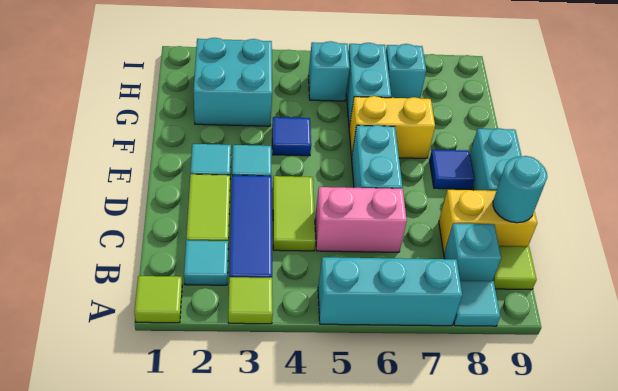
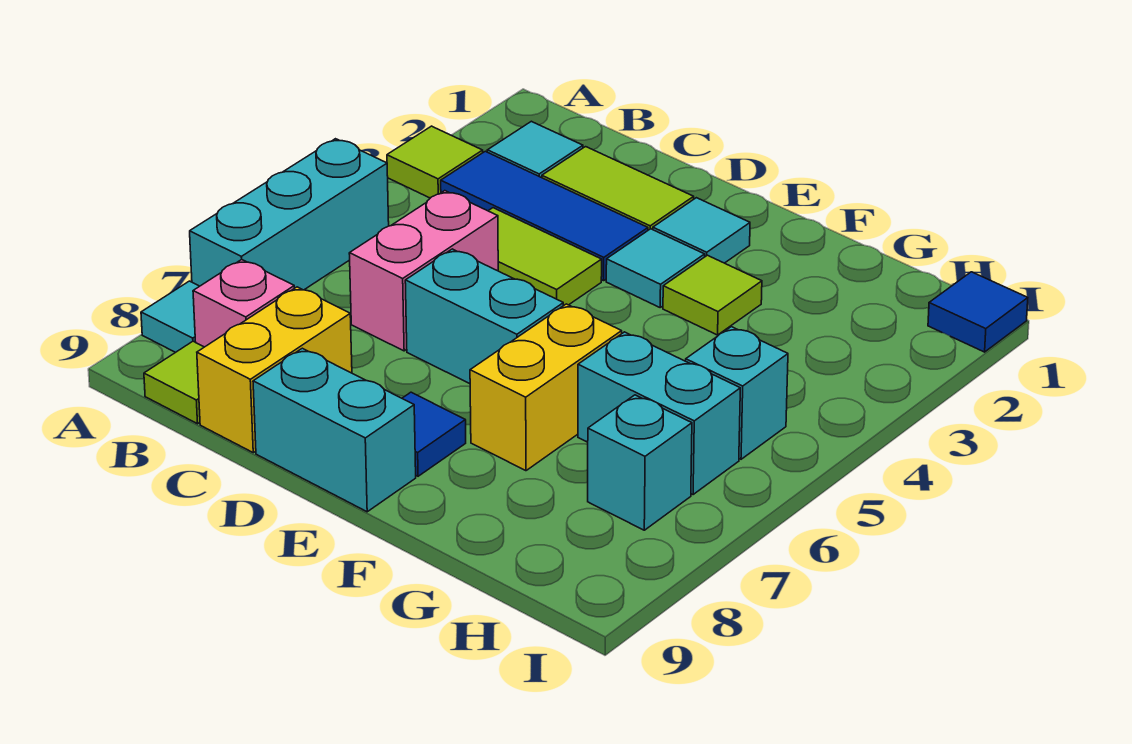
lime tile A1 level 1 -> lime tile F3 level 1
cyan brick B8 level 1 -> pink brick B8 level 1
cyan round brick C9 level 2 -> none
blue tile F4 level 1 -> blue tile I1 level 1
cyan brick G2:H3 level 1 -> none

